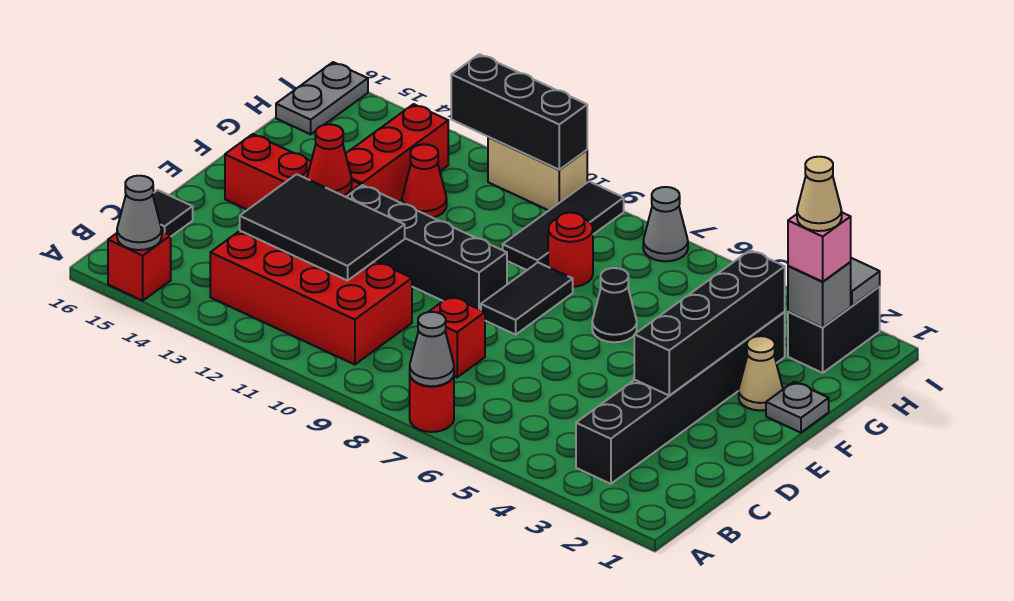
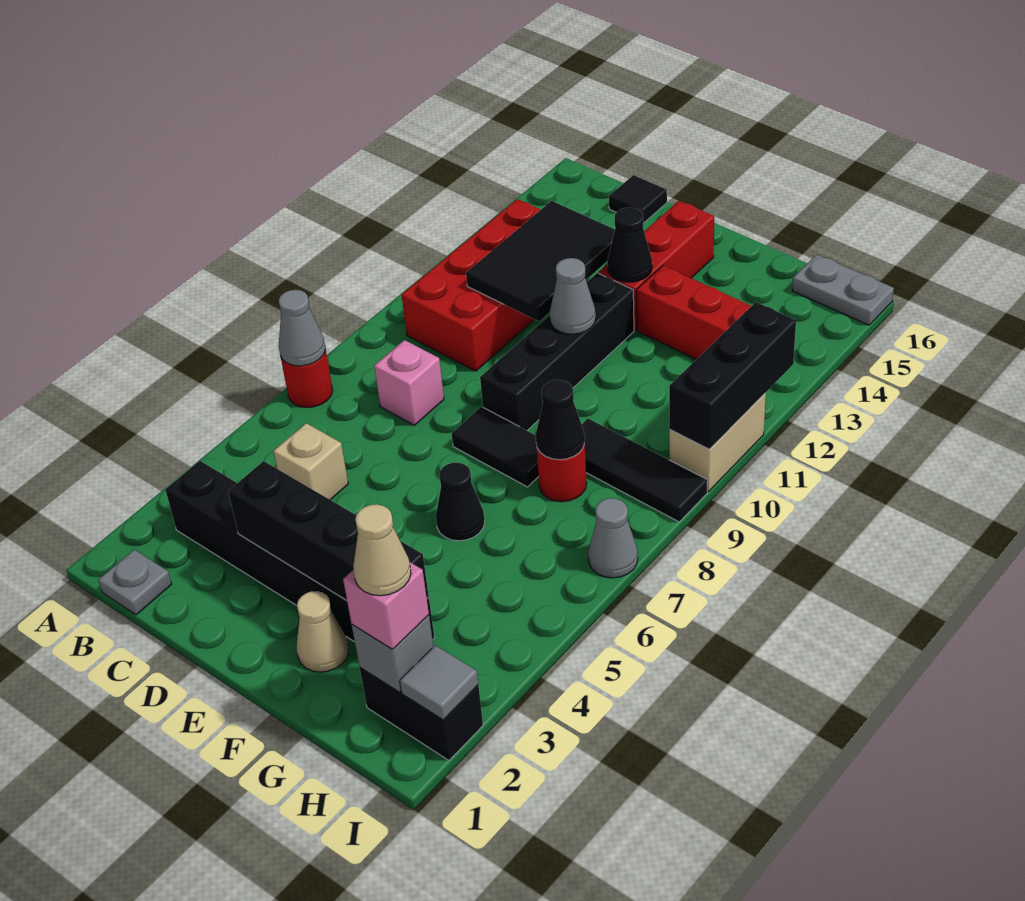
red brick A15 level 1 -> none
grey cone A15 level 2 -> grey cone E11 level 2
none -> tan brick C5 level 1
red brick C8 level 1 -> pink brick C8 level 1
red cone E13 level 2 -> black cone E13 level 2
grey plate F1 level 1 -> grey plate B1 level 1
none -> black cone G8 level 2
red cone G12 level 1 -> none

